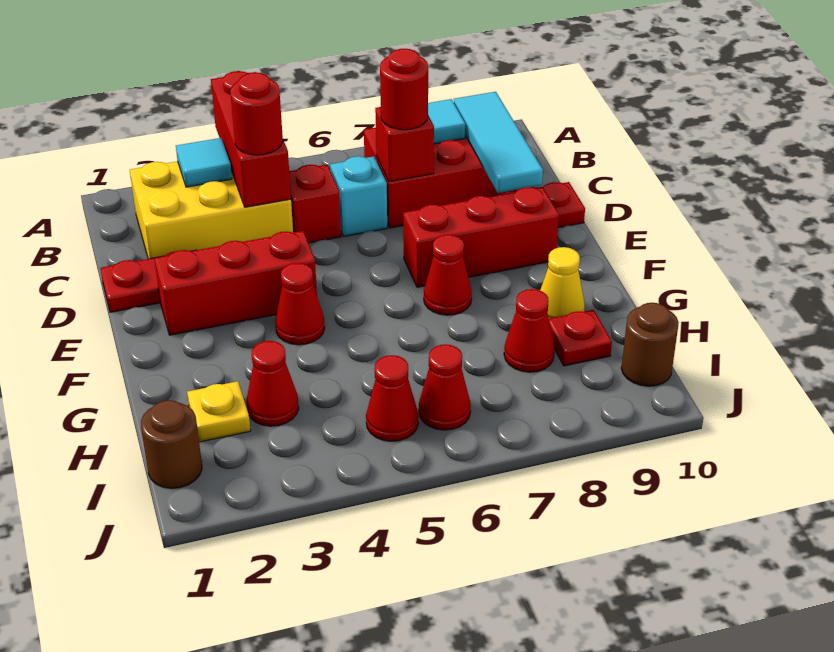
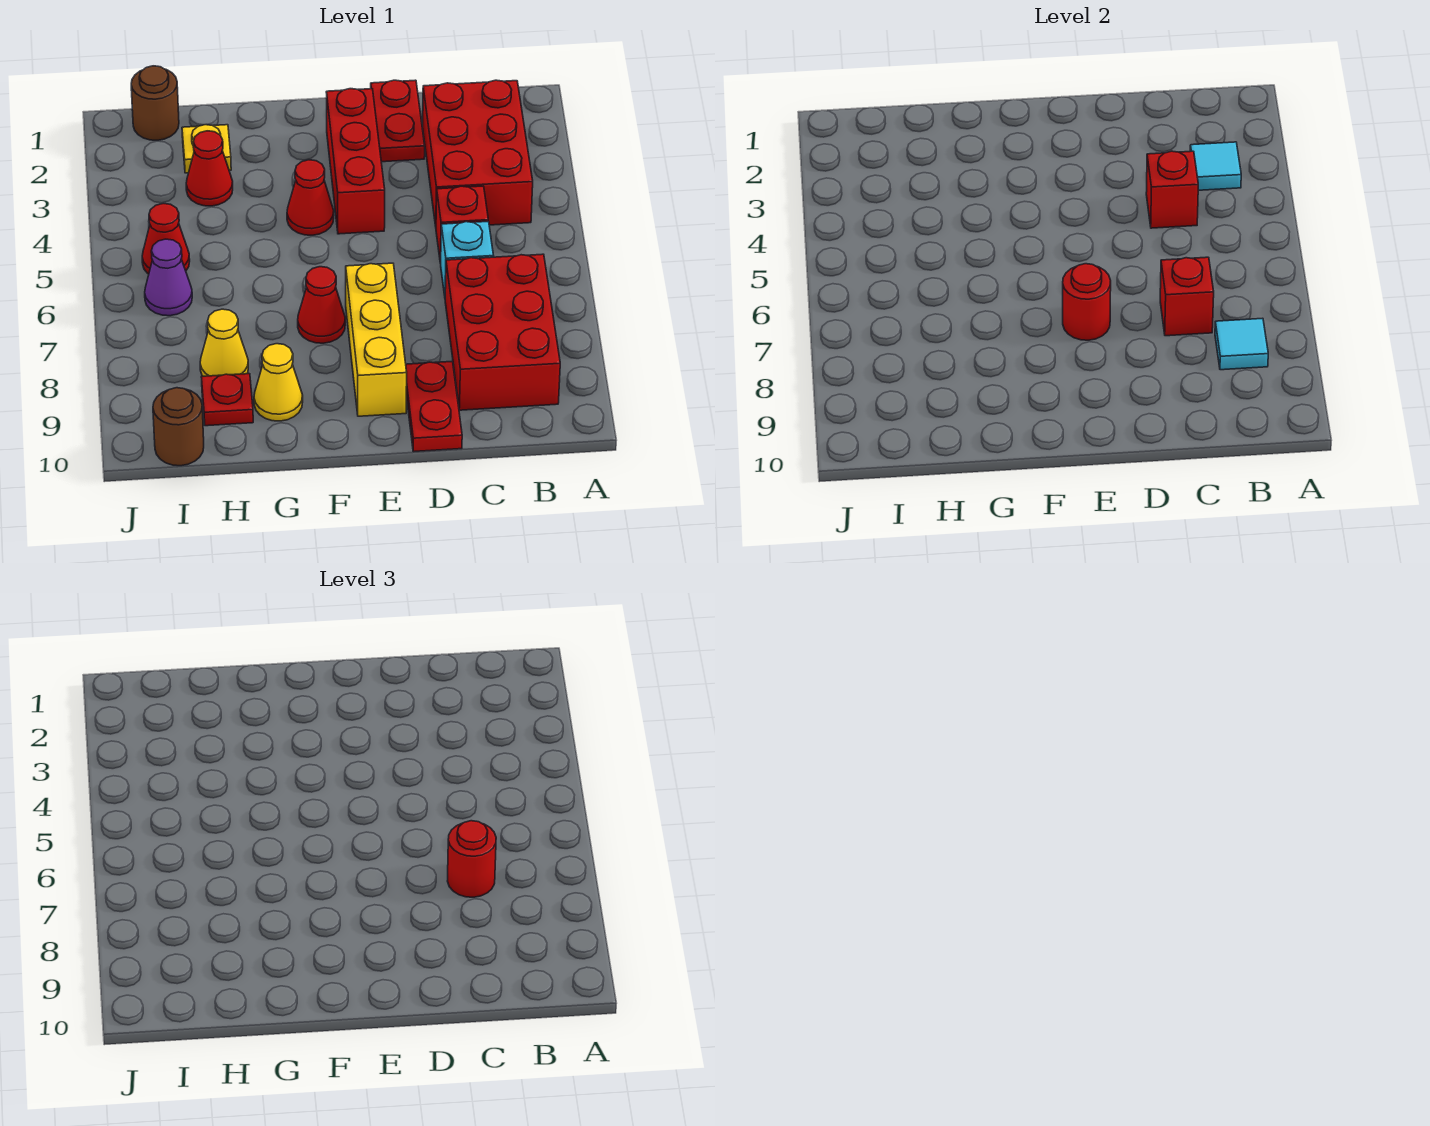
red brick A4:C4 level 2 -> red brick C4 level 2
yellow brick B2:C4 level 1 -> red brick B2:C4 level 1
cyan tile B9:D9 level 2 -> none
red round brick C4 level 3 -> red round brick E7 level 2
red brick E7:E9 level 1 -> yellow brick E7:E9 level 1
red cone H8 level 1 -> yellow cone H8 level 1
red cone I6 level 1 -> purple cone I6 level 1

